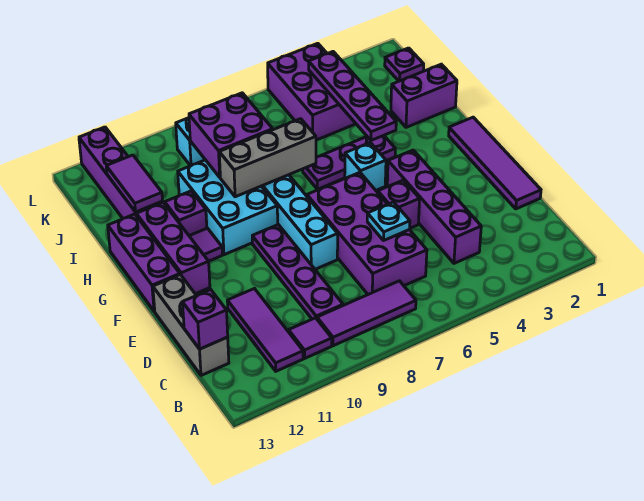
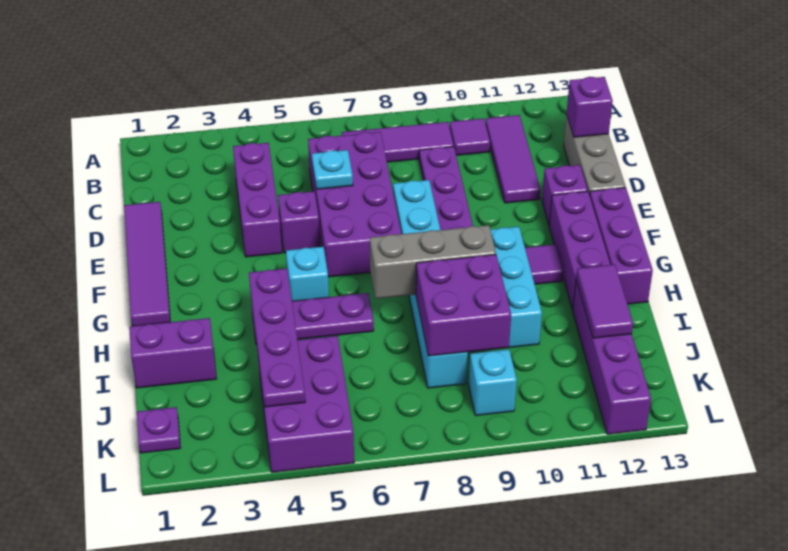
purple brick C4:F4 level 1 -> purple brick C4:E4 level 1
purple brick H11 level 1 -> purple brick E12 level 1

